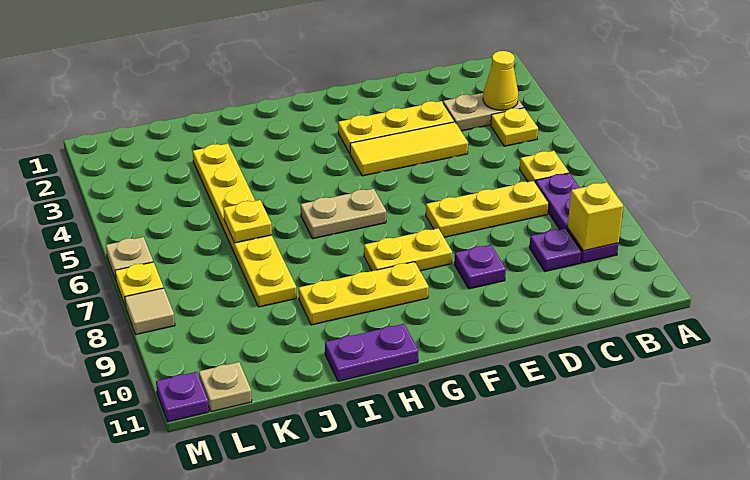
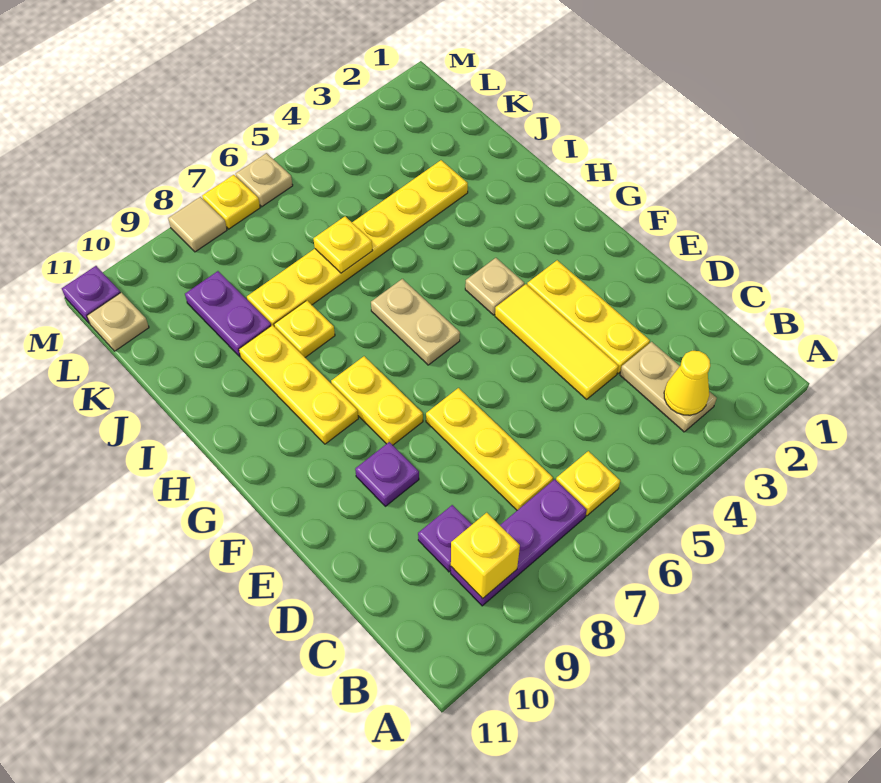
yellow plate B4 level 1 -> yellow plate I8 level 1
none -> tan plate G4 level 1
purple plate H11:I11 level 1 -> purple plate J9:K9 level 1

